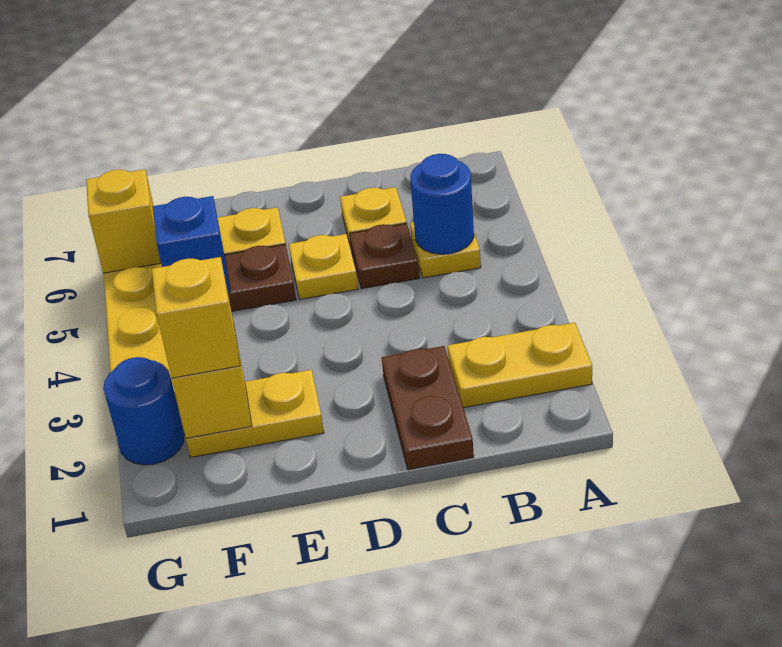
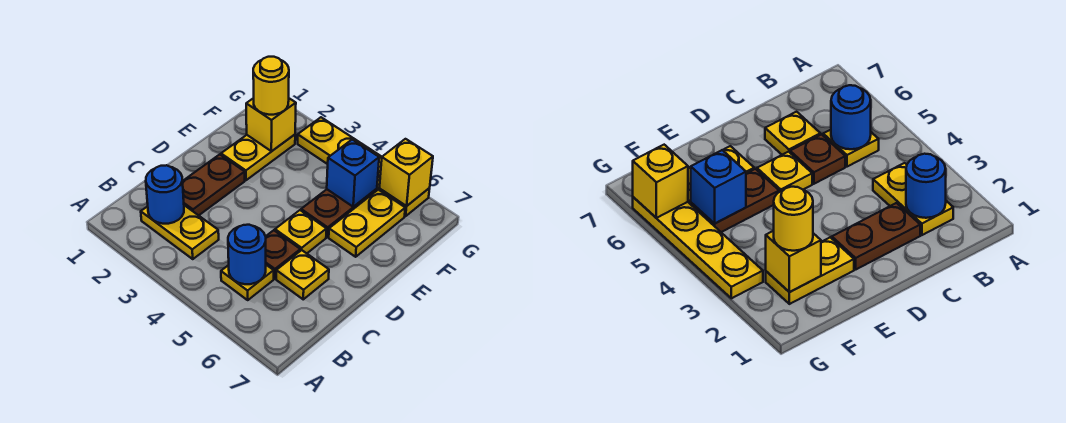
yellow plate A2:B2 level 1 -> yellow plate B2:B3 level 1
brown plate C1:C2 level 1 -> brown plate C2:D2 level 1
yellow brick F2 level 3 -> yellow round brick F2 level 3
blue round brick G2 level 1 -> blue round brick B2 level 2

